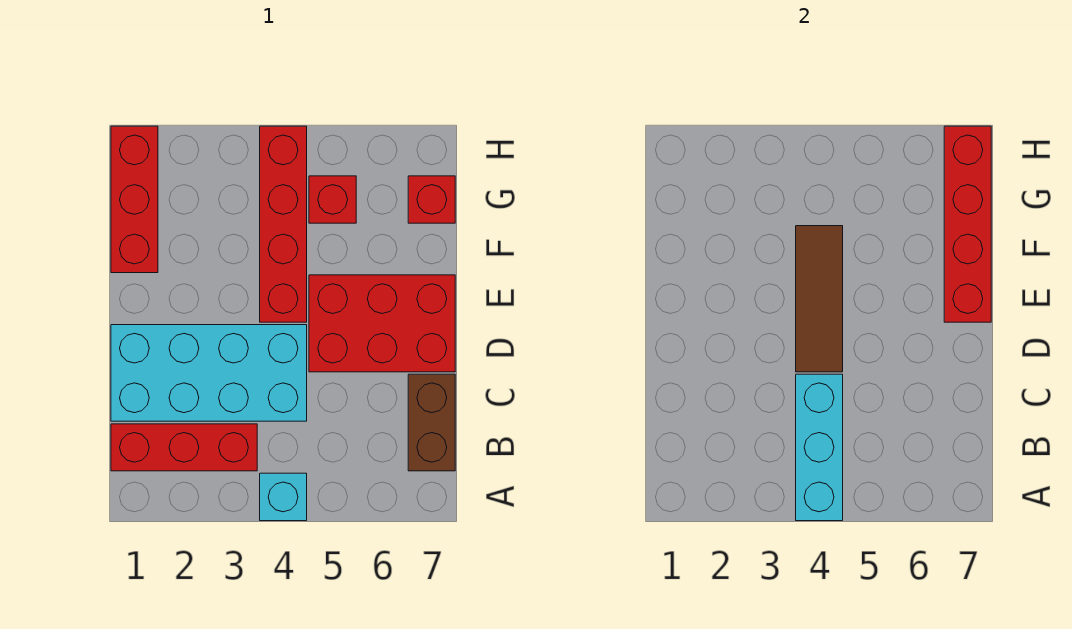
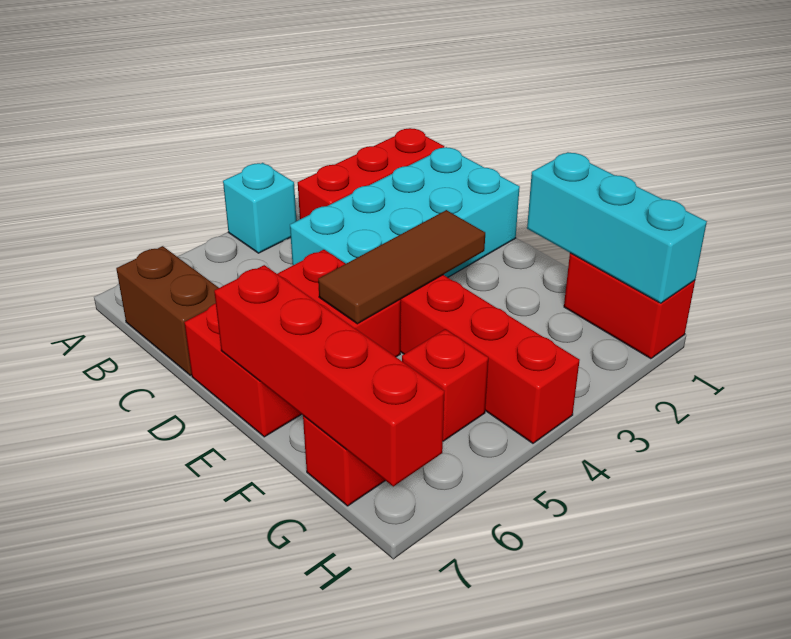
cyan brick A4:C4 level 2 -> cyan brick F1:H1 level 2
brown tile D4:F4 level 2 -> brown tile E3:E5 level 2
red brick F1:H1 level 1 -> red brick G1:H1 level 1

